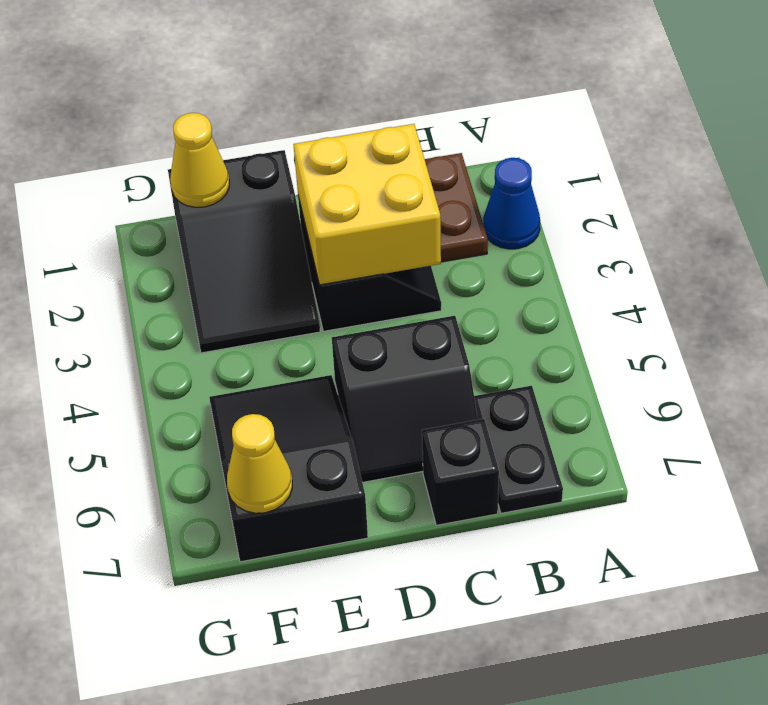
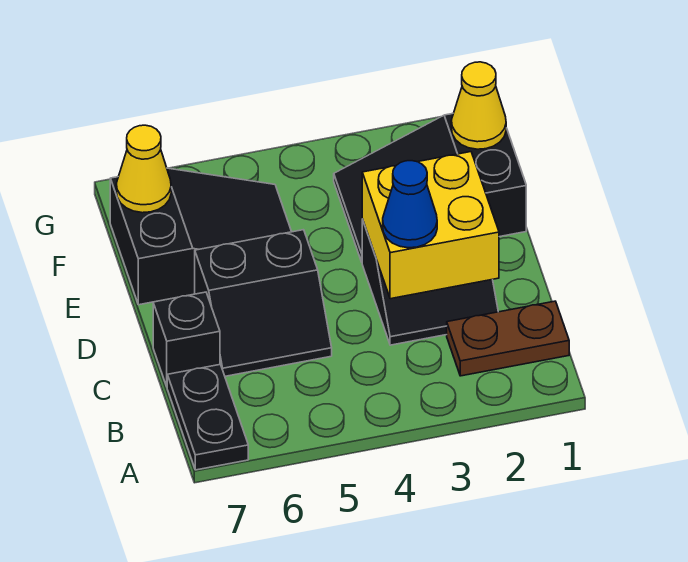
blue cone A2 level 1 -> blue cone C3 level 3
black plate B6:B7 level 1 -> black plate A7:B7 level 1
black slope C5:D6 level 1 top 5 -> black slope C5:D6 level 1 top D

